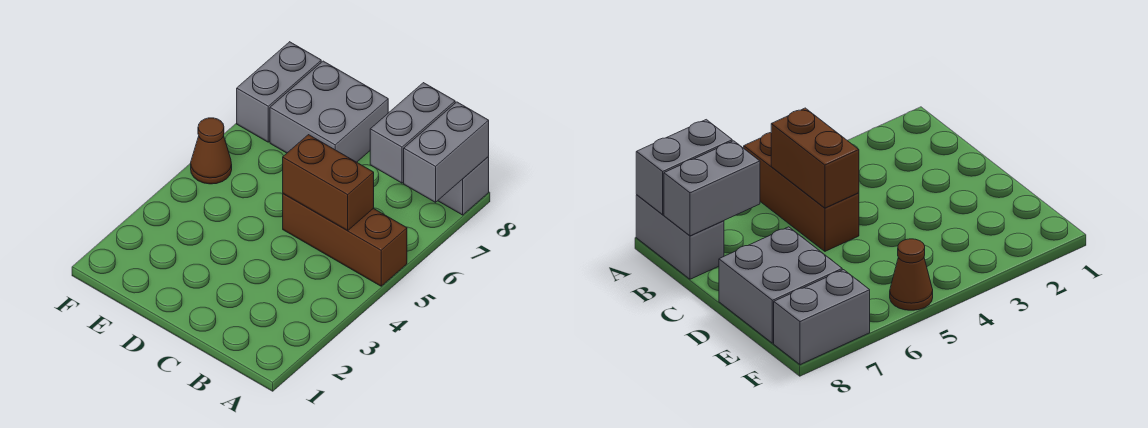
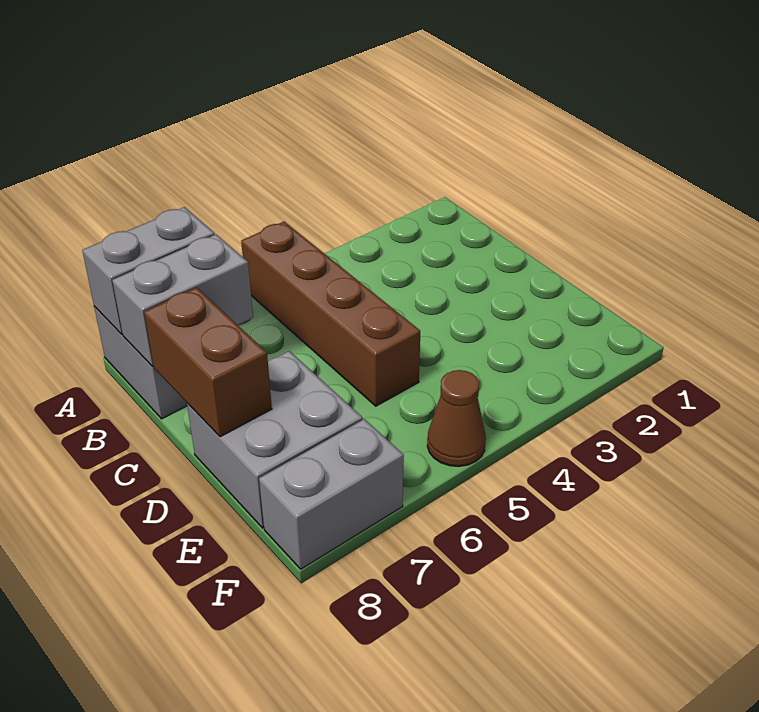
brown brick A5:C5 level 1 -> brown brick A5:D5 level 1
brown brick B5:C5 level 2 -> brown brick C8:D8 level 2

